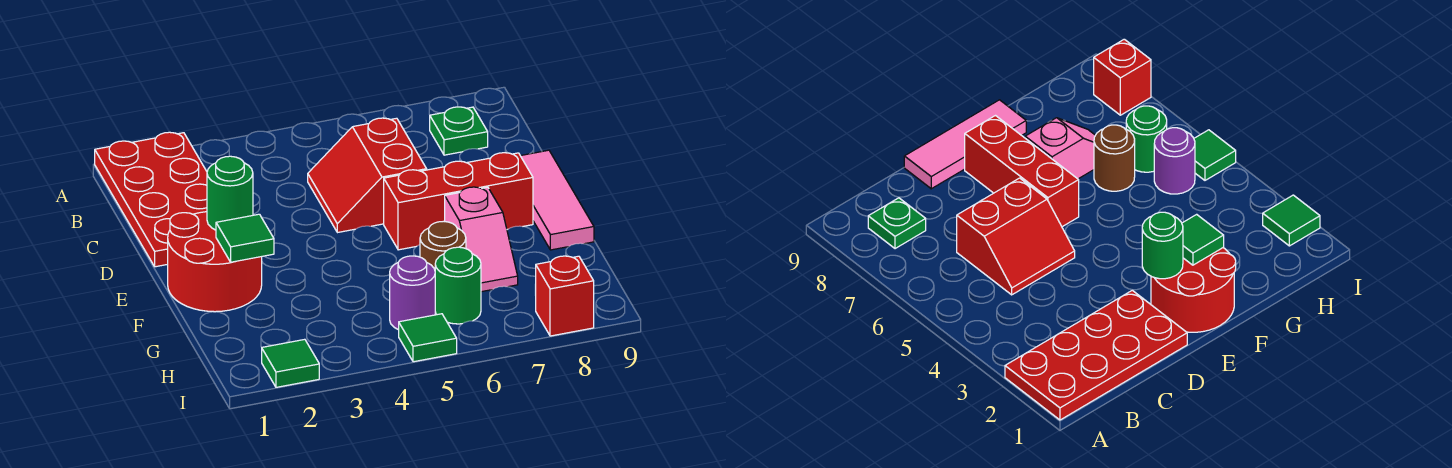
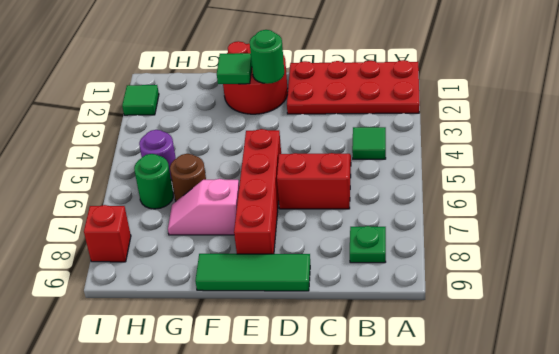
pink tile D9:F9 level 1 -> green tile D9:F9 level 1
red brick E6:E8 level 1 -> red brick E5:E8 level 1
green tile I5 level 1 -> green tile B4 level 1

